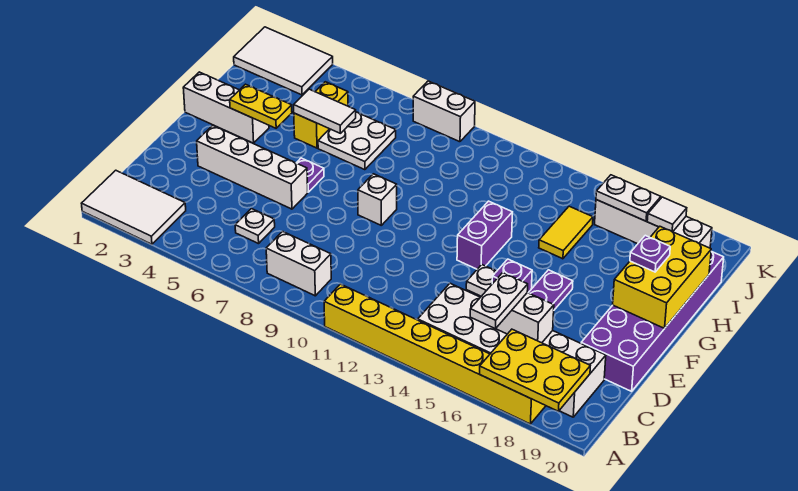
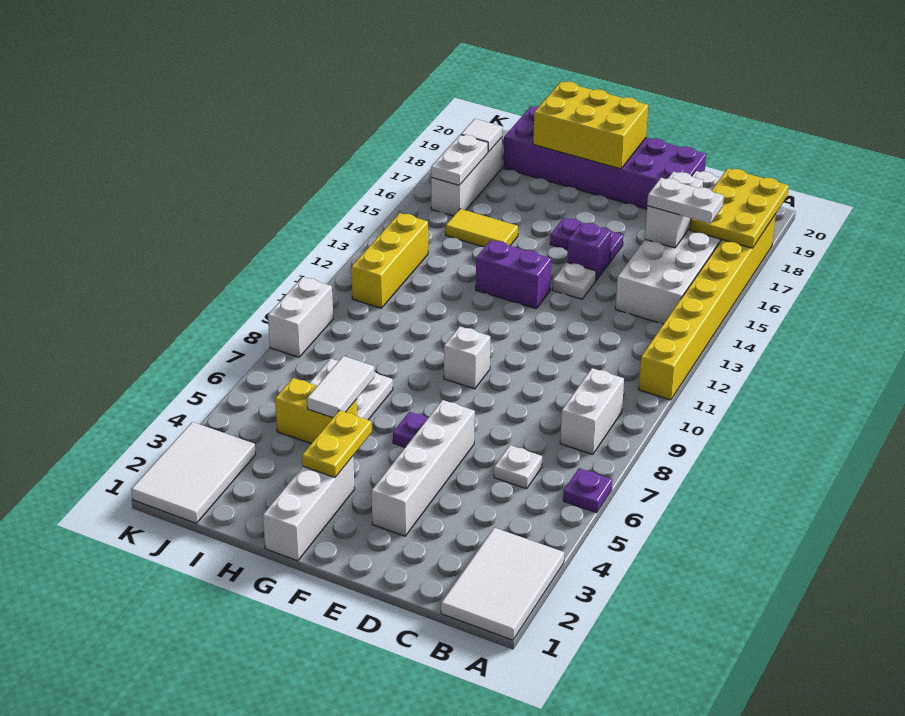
purple plate G19 level 3 -> purple plate A6 level 1
none -> yellow brick J11:J13 level 1
white brick J16:J19 level 1 -> white brick J16:J18 level 1

